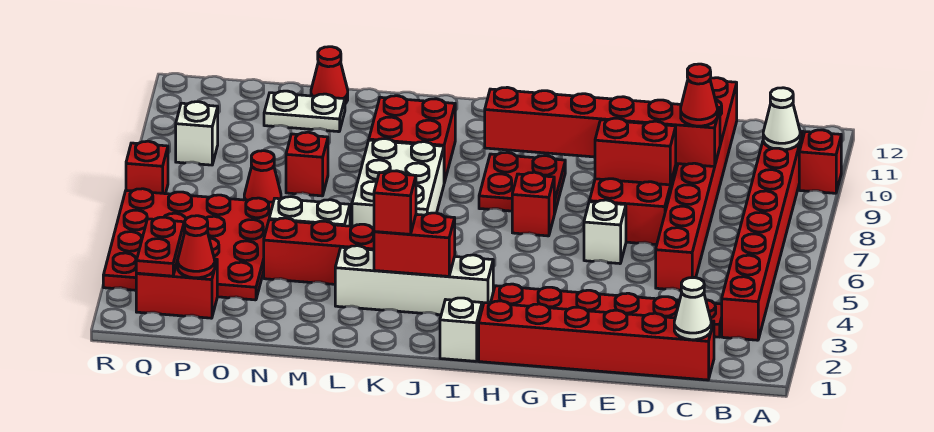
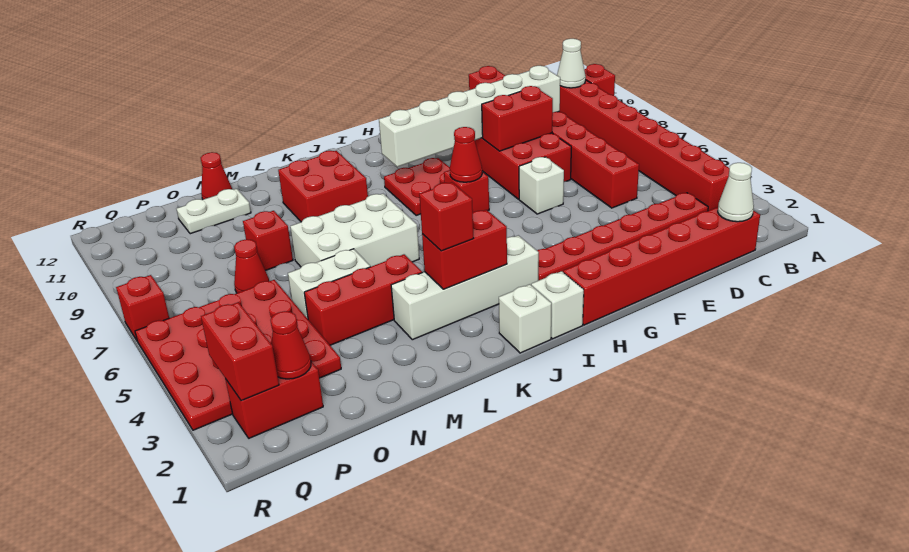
red brick D9:I9 level 2 -> white brick D9:I9 level 2
red cone D9 level 3 -> red cone H7 level 2
white brick K6:L8 level 1 -> white brick K6:M7 level 1
red plate Q2:Q3 level 2 -> red brick Q2:Q3 level 2
white brick Q9 level 1 -> white brick J1 level 1

